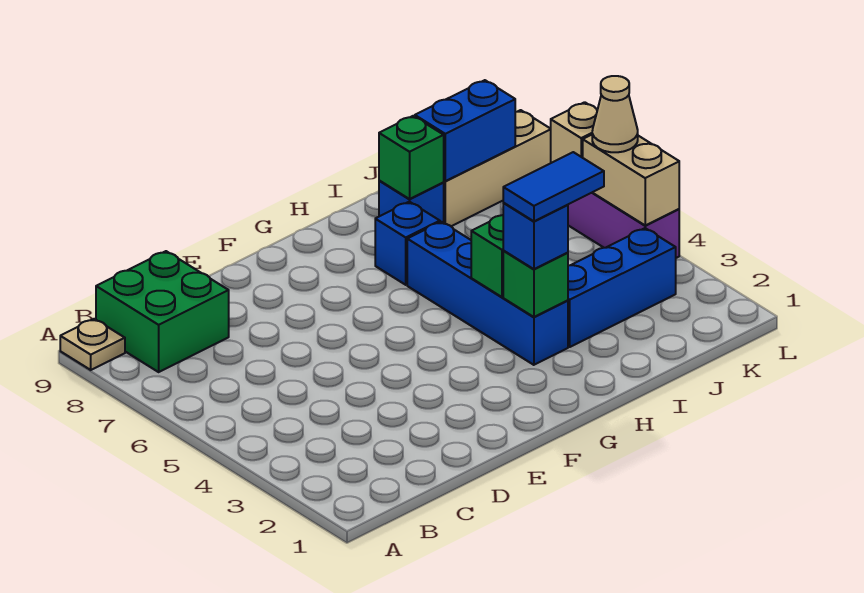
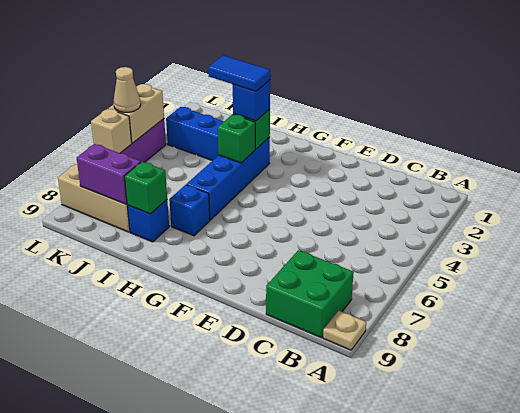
blue brick J8:K8 level 2 -> purple brick J8:K8 level 2

